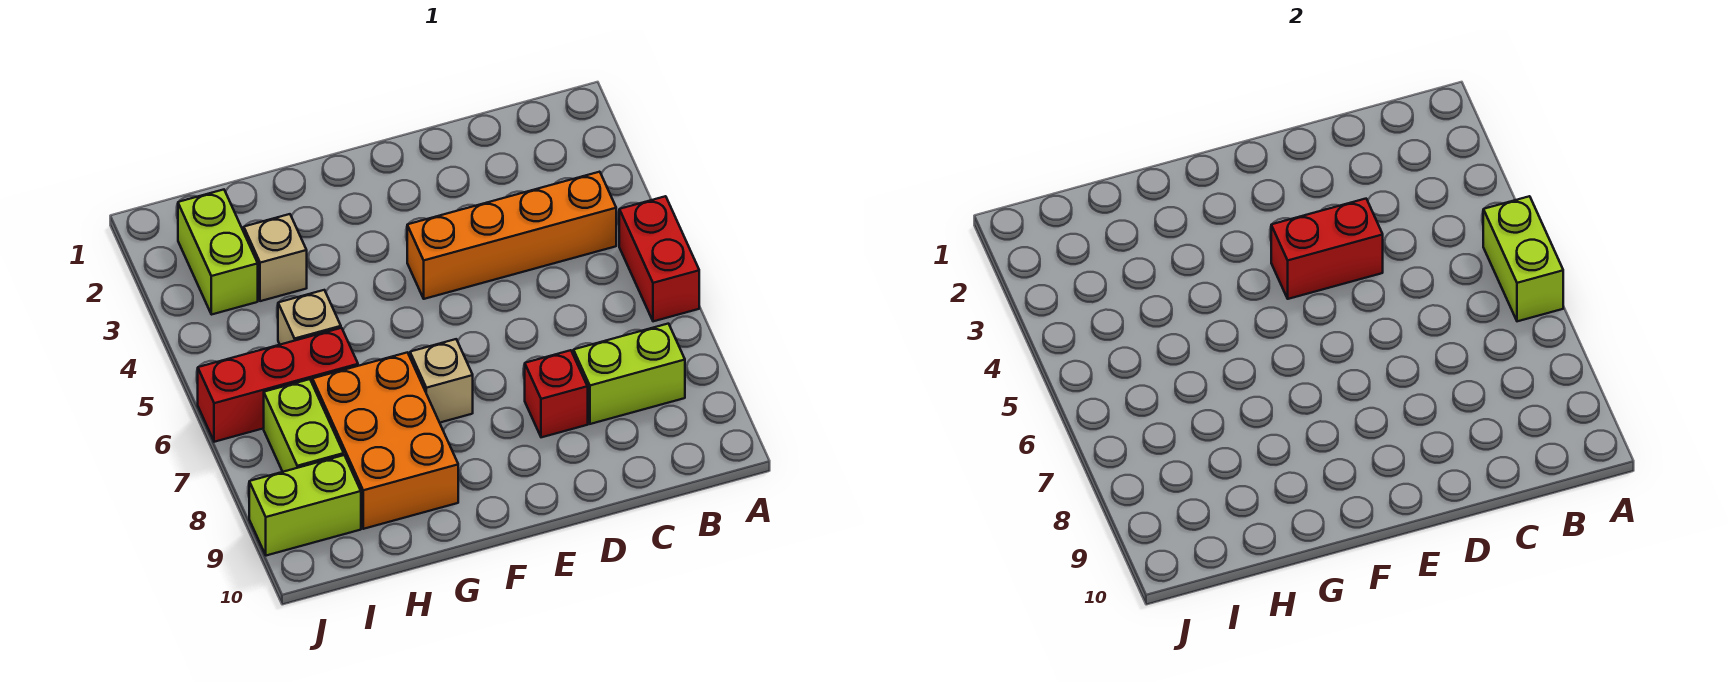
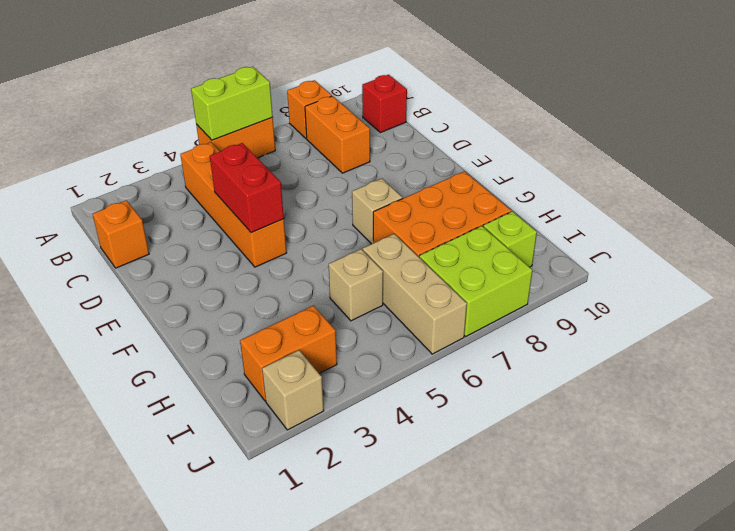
red brick A5:A6 level 1 -> orange brick A5:A6 level 1
none -> orange brick A8 level 1
lime brick B8:C8 level 1 -> orange brick B8:C8 level 1
none -> orange brick C1 level 1
red brick D8 level 1 -> red brick B10 level 1
tan brick H3 level 1 -> tan brick J2 level 1
red brick H6:J6 level 1 -> tan brick H6:J6 level 1
lime brick I2:I3 level 1 -> orange brick I2:I3 level 1
lime brick I7:I8 level 1 -> lime brick I7:J8 level 1
lime brick I9:J9 level 1 -> lime brick I9 level 1

